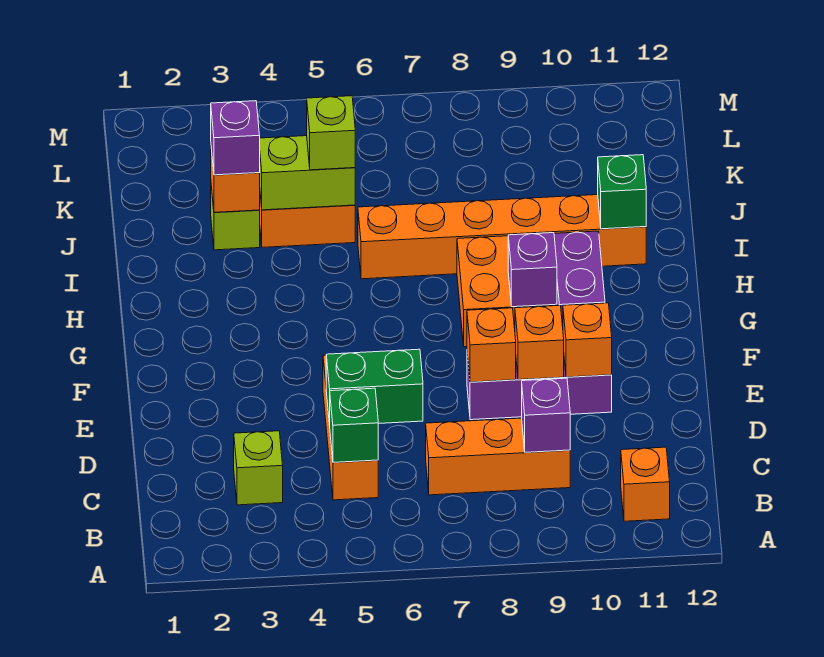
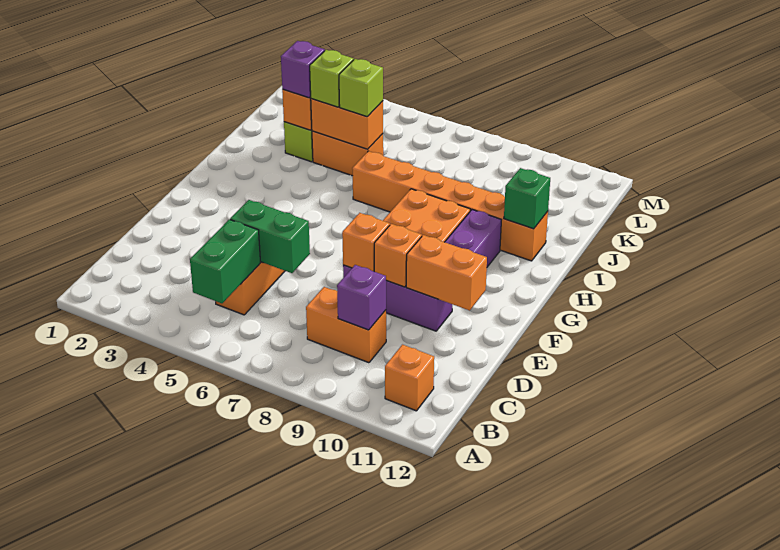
lime brick C3 level 1 -> lime brick J4 level 3
green brick C5 level 2 -> green brick B5:C5 level 2
orange brick C7:C9 level 1 -> orange brick C8:C9 level 1
orange brick E10 level 2 -> orange brick E10:E11 level 2
purple brick G9 level 2 -> none
lime brick J4:J5 level 2 -> orange brick J4:J5 level 2

